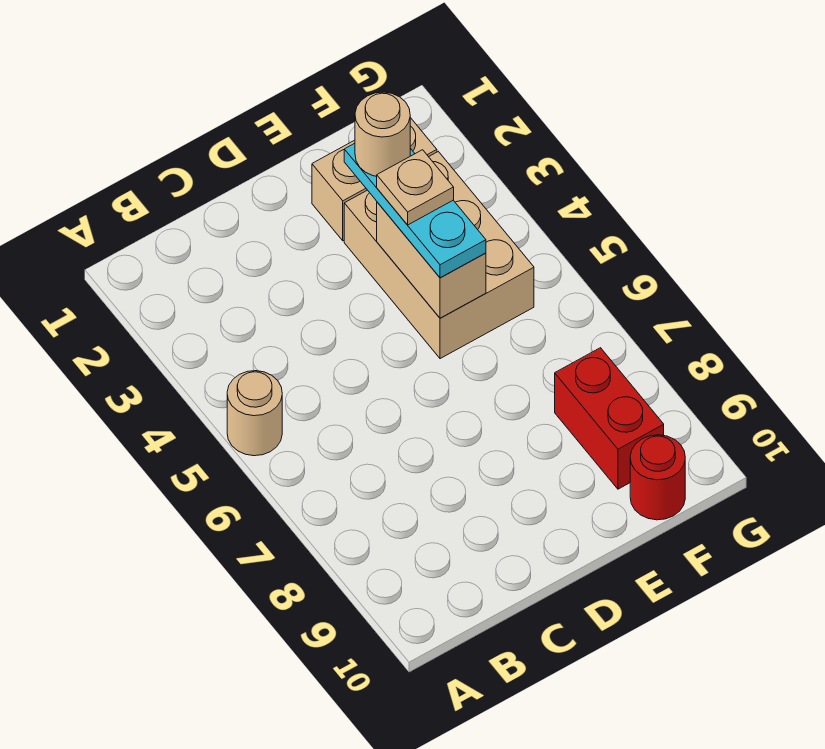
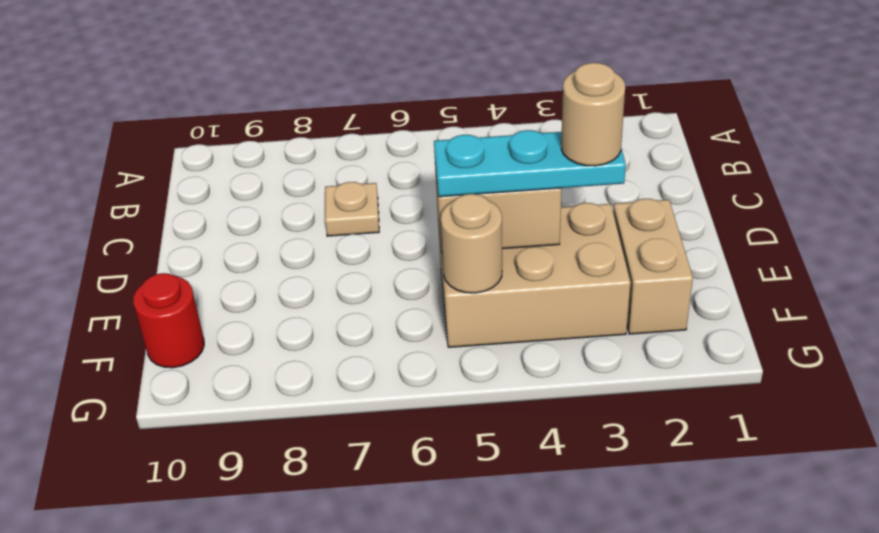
tan round brick A5 level 1 -> tan round brick F5 level 2
tan plate E4 level 4 -> tan plate C7 level 1
red brick F8:F9 level 1 -> none

